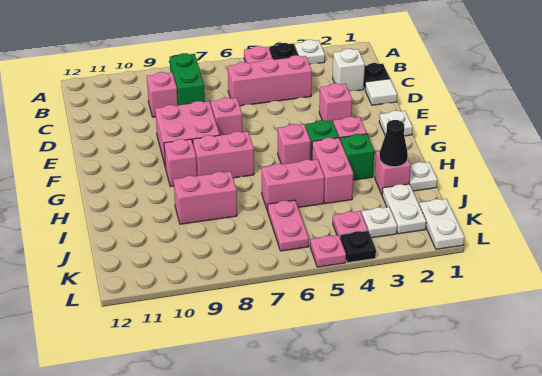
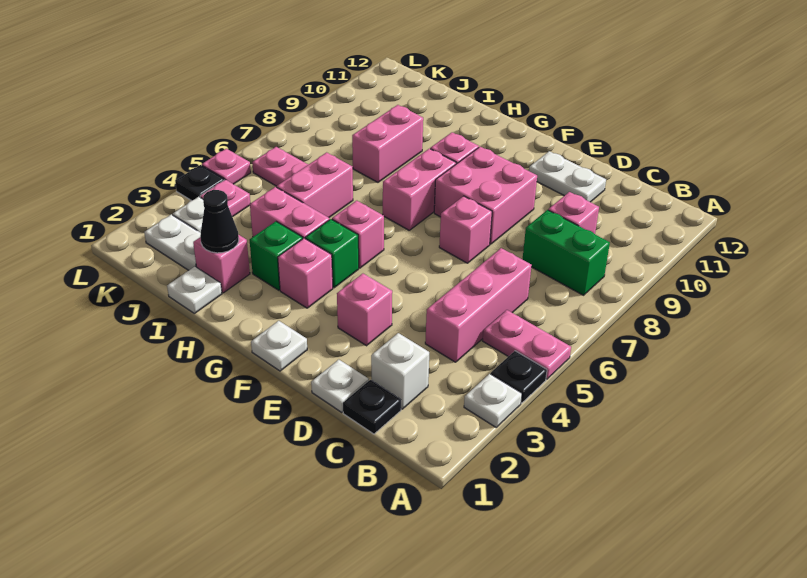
white tile D1 level 1 -> white plate D1 level 1
white plate K1:L1 level 1 -> white plate D11:E11 level 1

